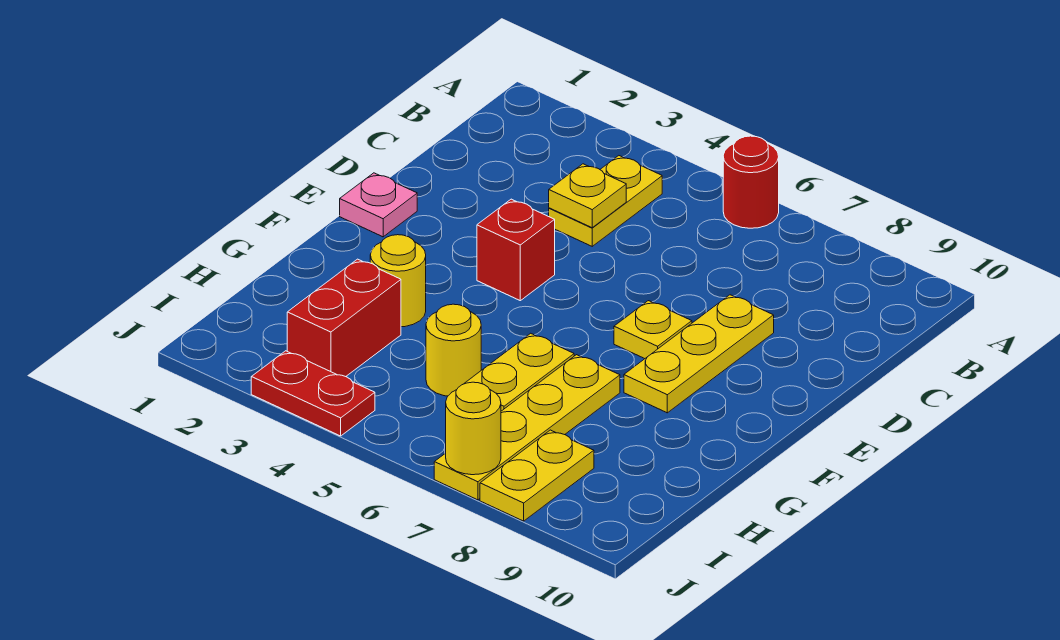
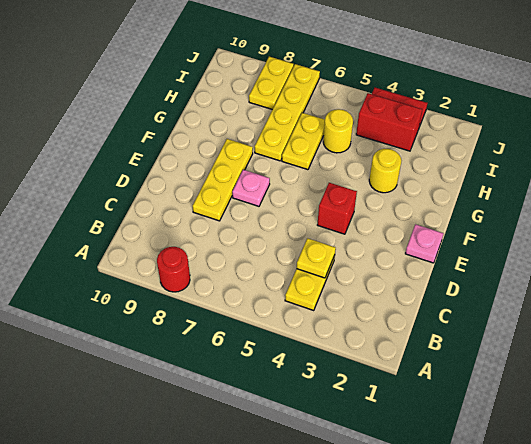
red round brick A6 level 1 -> red round brick A8 level 1
yellow plate E7 level 1 -> pink plate E7 level 1
red brick H3:I3 level 1 -> red brick I3:I4 level 1
yellow round brick J7 level 2 -> none

